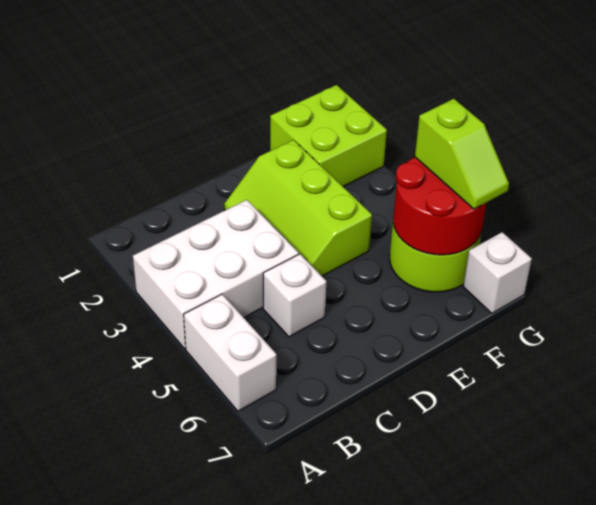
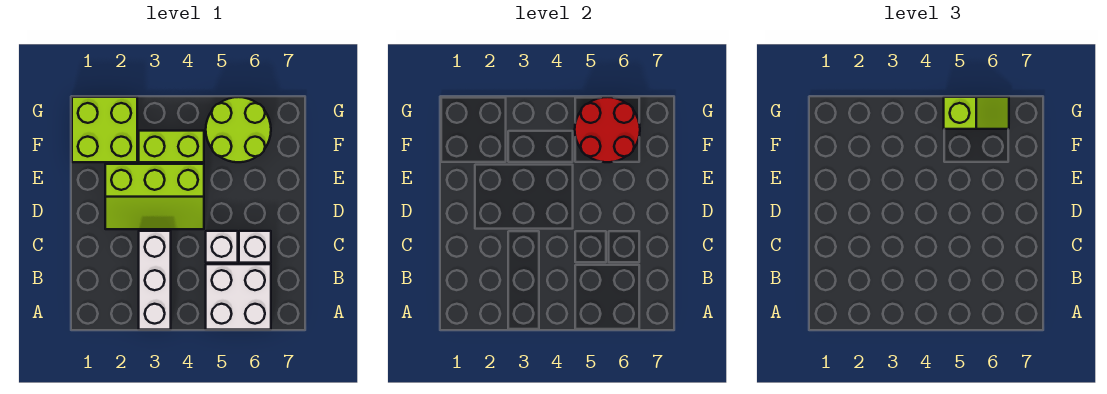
white brick A3:C4 level 1 -> white brick A3:C3 level 1
white brick A5:A6 level 1 -> white brick A5:B6 level 1
none -> lime brick F3:F4 level 1
white brick G7 level 1 -> white brick C6 level 1

